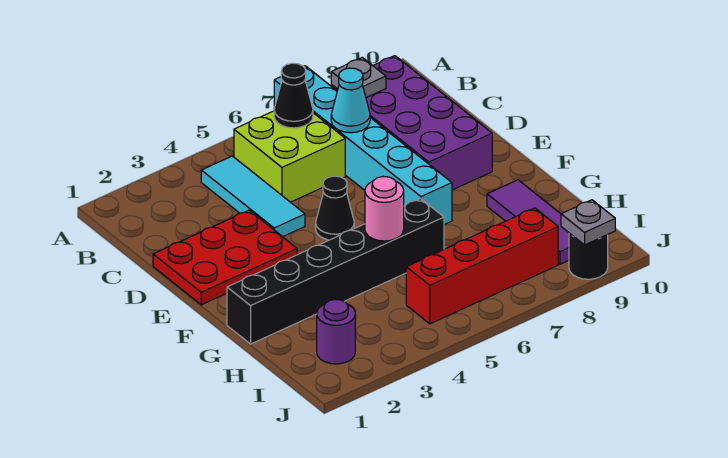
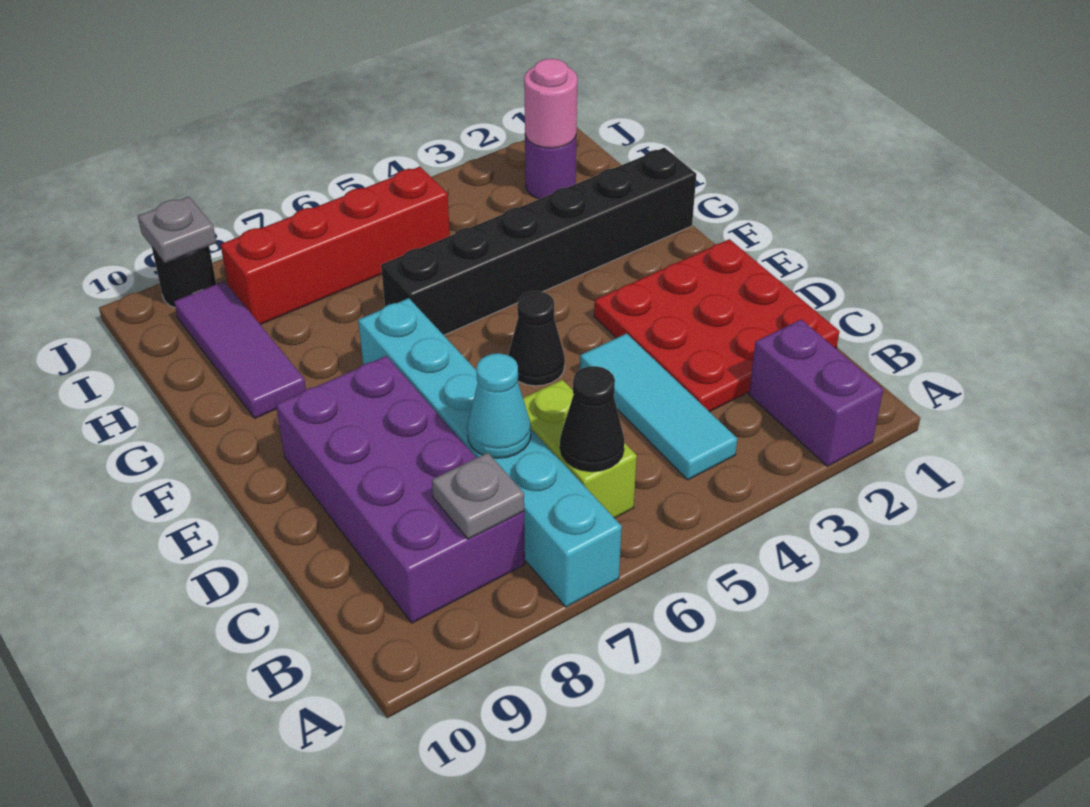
none -> purple brick A2:B2 level 1
lime brick B5:C6 level 1 -> lime brick B6:C6 level 1
red plate D1:E3 level 1 -> red plate C1:E3 level 1
pink round brick G5 level 2 -> pink round brick I2 level 2

